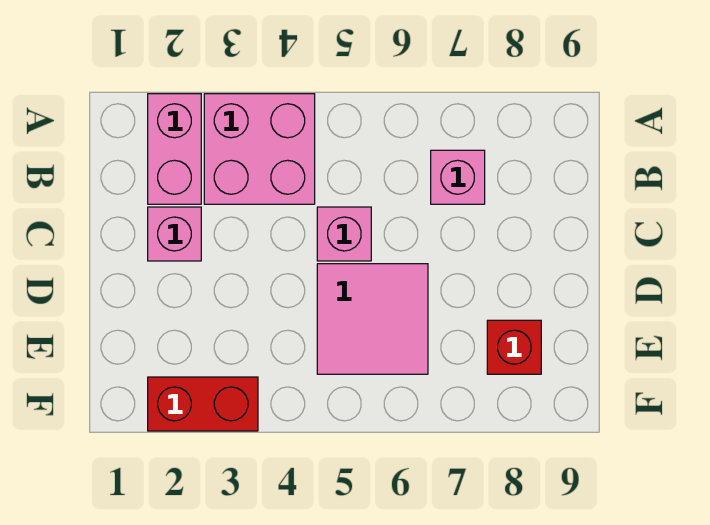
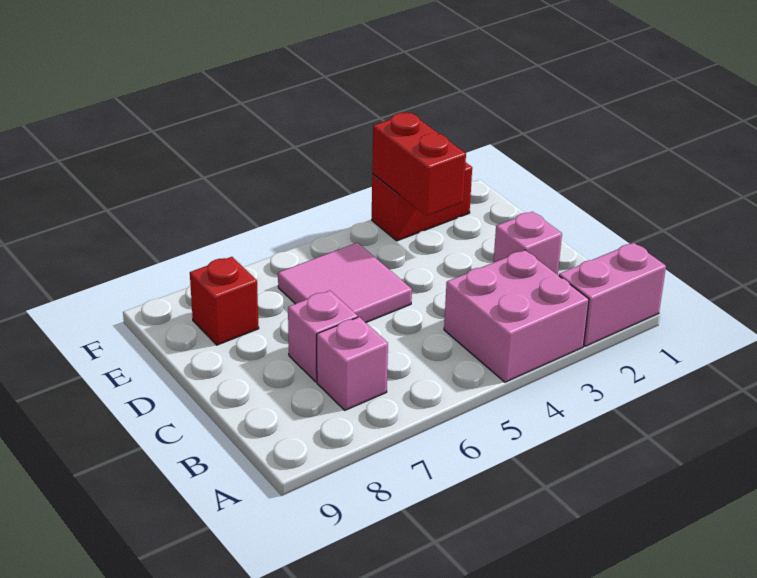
pink brick A2:B2 level 1 -> pink brick A1:A2 level 1
pink brick C5 level 1 -> pink brick C7 level 1
none -> red brick E3:F3 level 2

